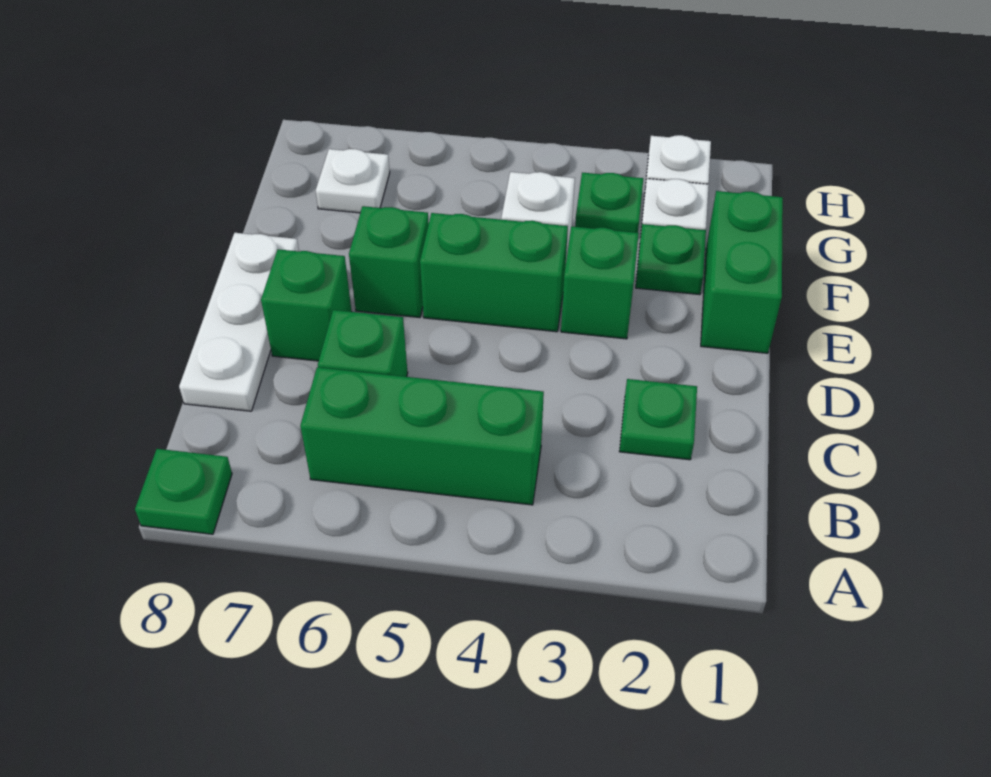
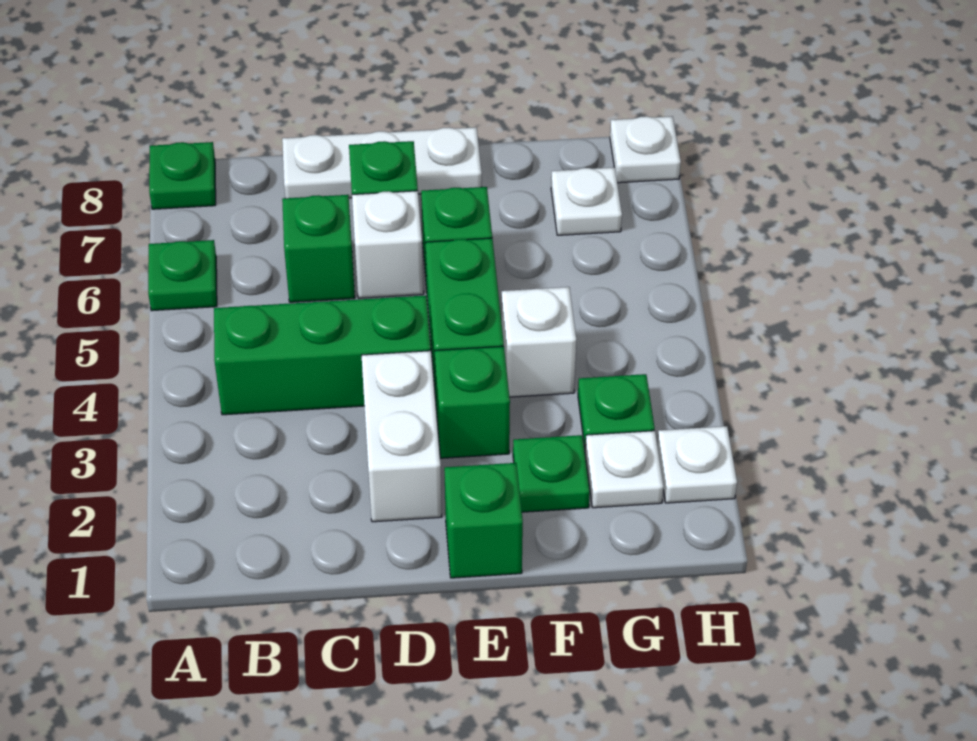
green brick B4:B6 level 1 -> green brick B4:D4 level 1
green plate C2 level 1 -> green plate A6 level 1
none -> white brick D2:D3 level 1
none -> white brick D6 level 1
green brick E1:F1 level 1 -> green brick E1 level 1
none -> white plate H8 level 1

